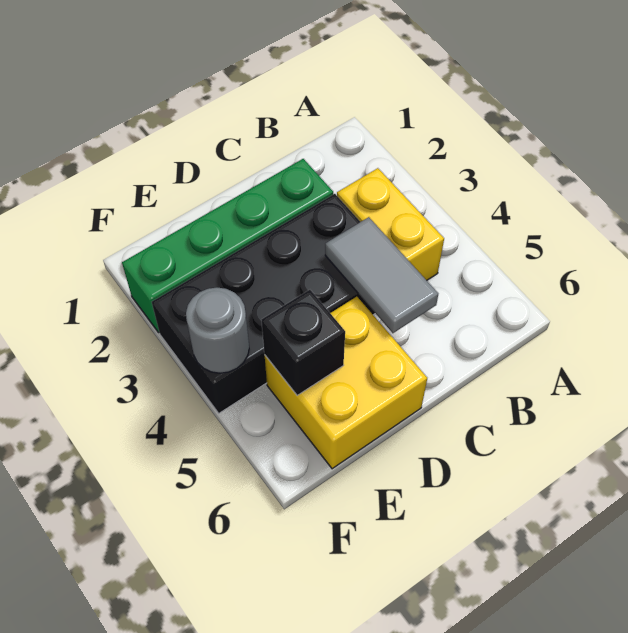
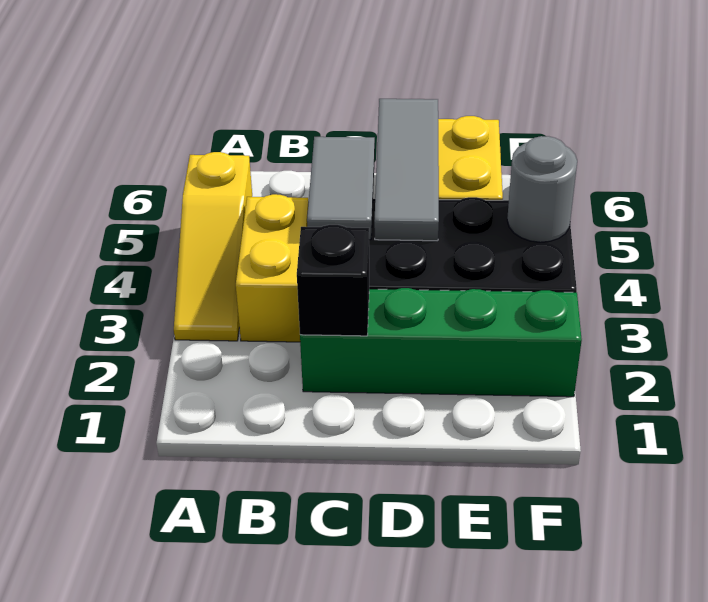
none -> yellow slope A3:A5 level 1 top 5
none -> grey tile D4:D6 level 2
black brick E5 level 2 -> black brick C2 level 2

